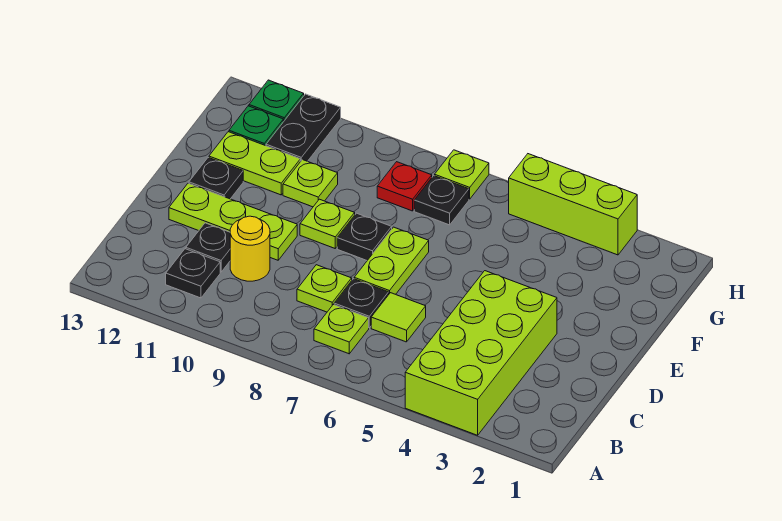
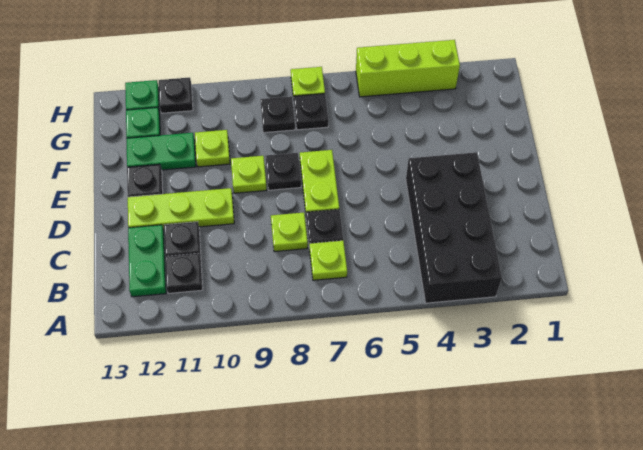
lime brick A3:D4 level 1 -> black brick A3:D4 level 1
none -> green plate B12:C12 level 1
lime tile C6 level 1 -> none
yellow round brick C10 level 1 -> none
lime plate F11:F12 level 1 -> green plate F11:F12 level 1
red plate G8 level 1 -> black plate G8 level 1
black plate G11:H11 level 1 -> black plate H11 level 1

